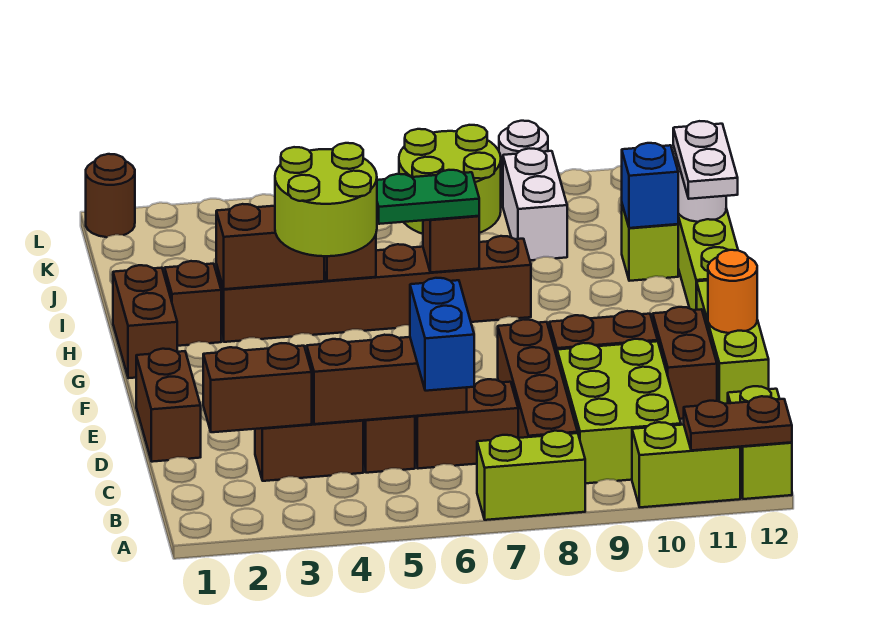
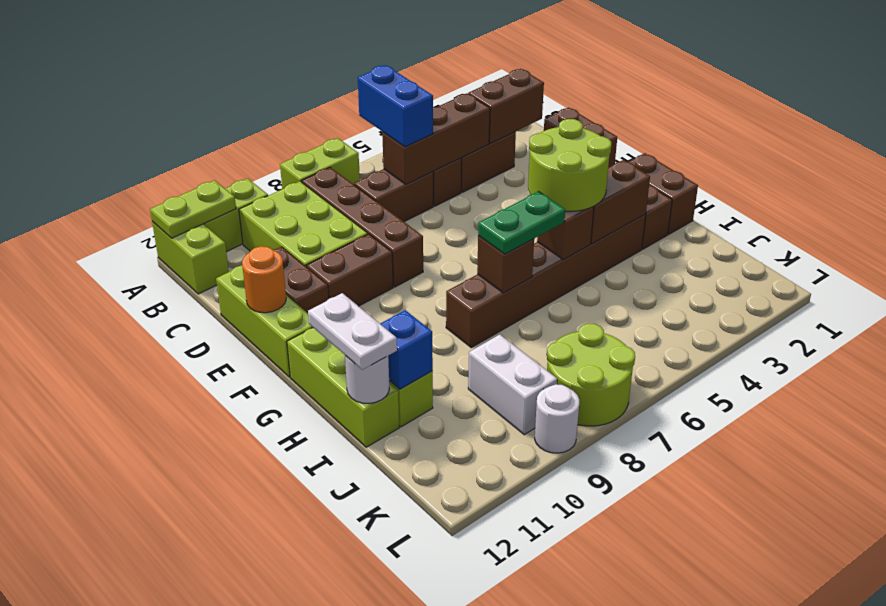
brown plate A11:A12 level 2 -> lime plate A11:A12 level 2
brown round brick L1 level 1 -> none

